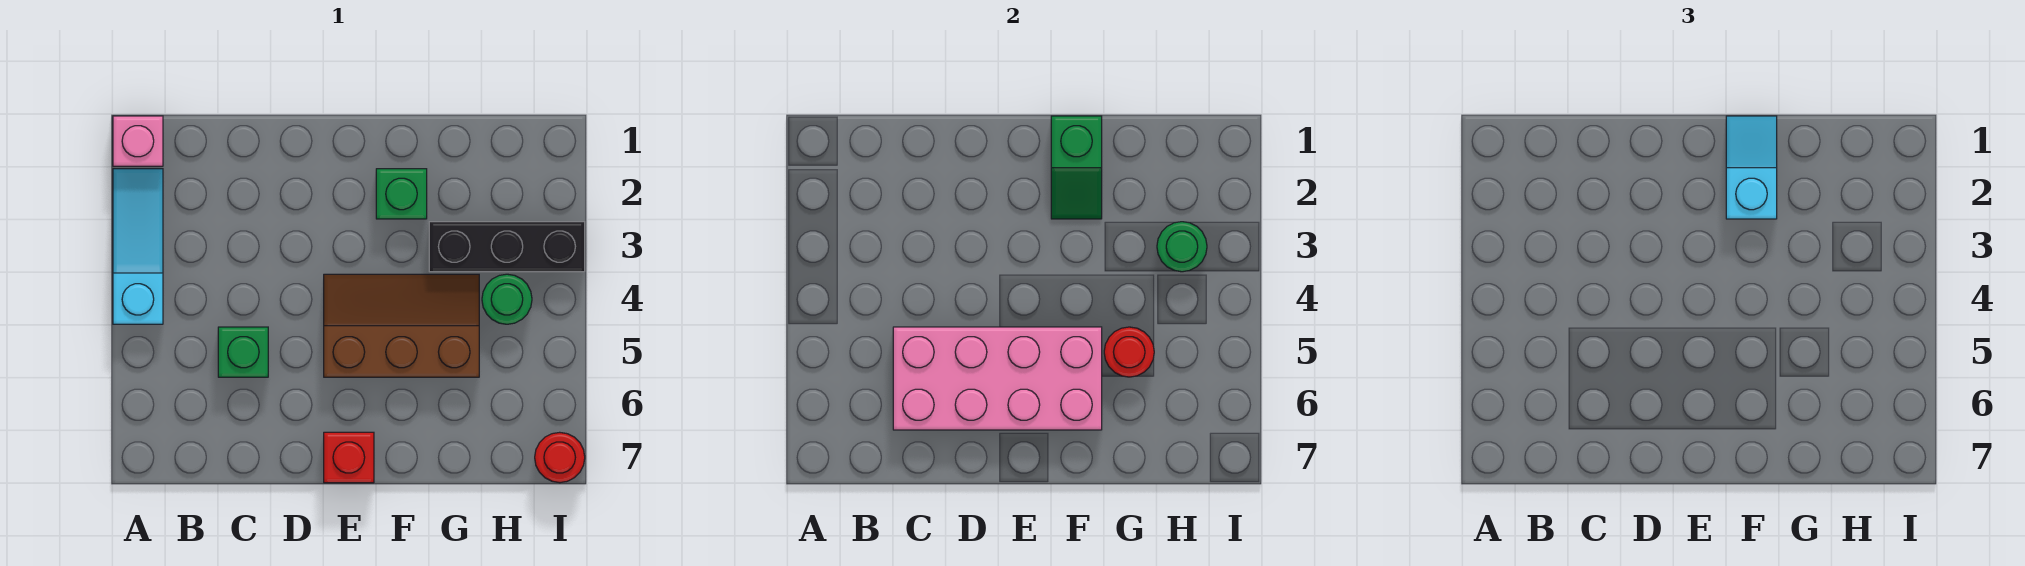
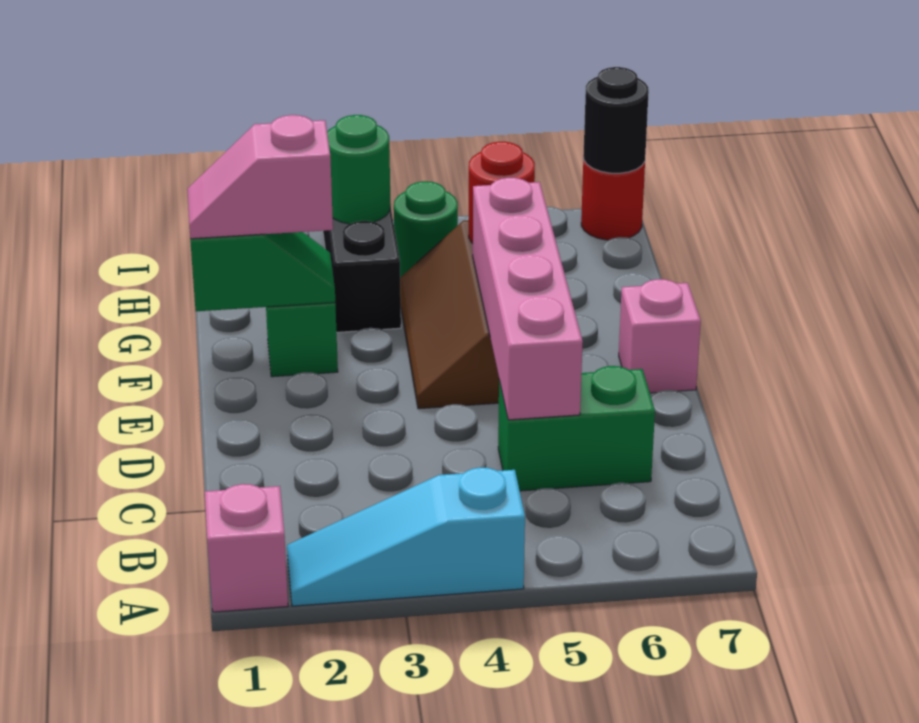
green brick C5 level 1 -> green brick C5:C6 level 1
pink brick C5:F6 level 2 -> pink brick C5:F5 level 2
red brick E7 level 1 -> pink brick E7 level 1
cyan slope F1:F2 level 3 top 2 -> pink slope F1:F2 level 3 top 2
none -> black round brick I7 level 2

